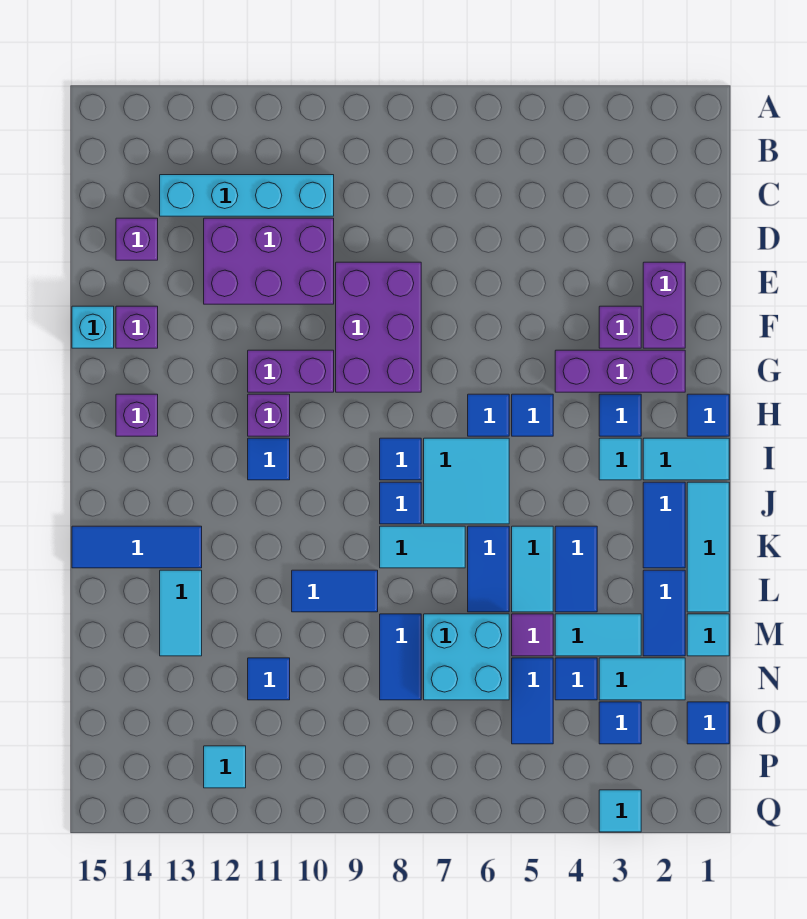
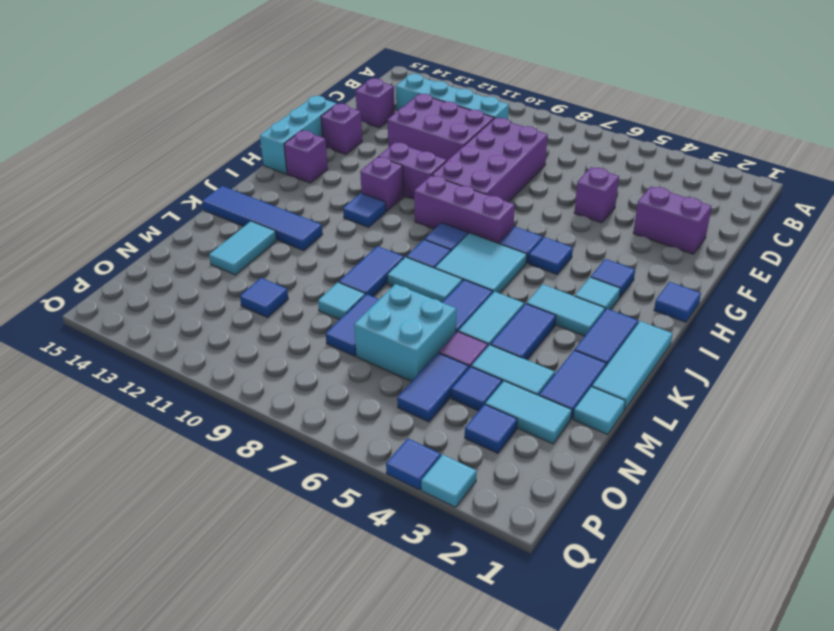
purple brick E2:F2 level 1 -> purple brick E2:E3 level 1
purple brick E8:G9 level 1 -> purple brick D8:G9 level 1
purple brick F3 level 1 -> purple brick E5 level 1
cyan brick F15 level 1 -> cyan brick F15:H15 level 1
purple brick G2:G4 level 1 -> purple brick H7:H9 level 1
cyan tile I1:I2 level 1 -> cyan tile J3:J4 level 1
blue tile K13:K15 level 1 -> blue tile K12:K15 level 1
blue tile L9:L10 level 1 -> blue tile K9:L9 level 1
blue tile O1 level 1 -> blue tile Q4 level 1
cyan tile P12 level 1 -> cyan tile M9 level 1

